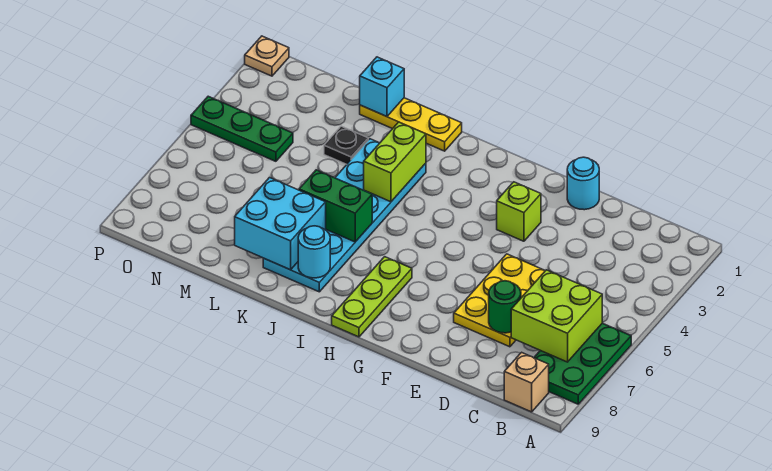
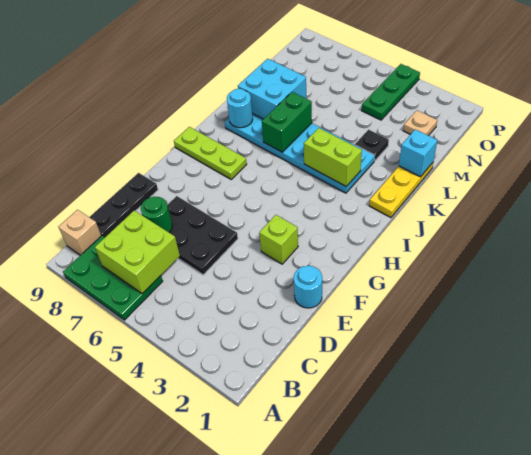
none -> black plate C9:E9 level 1
yellow plate D5:E7 level 1 -> black plate D5:E7 level 1
tan plate P1 level 1 -> tan plate N2 level 1

